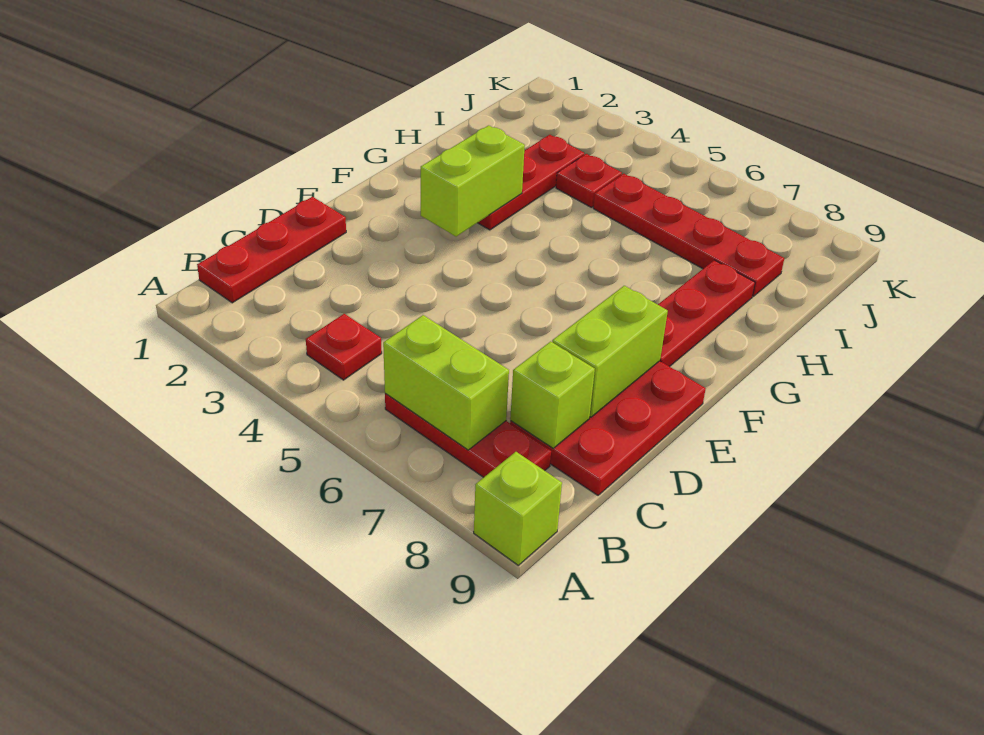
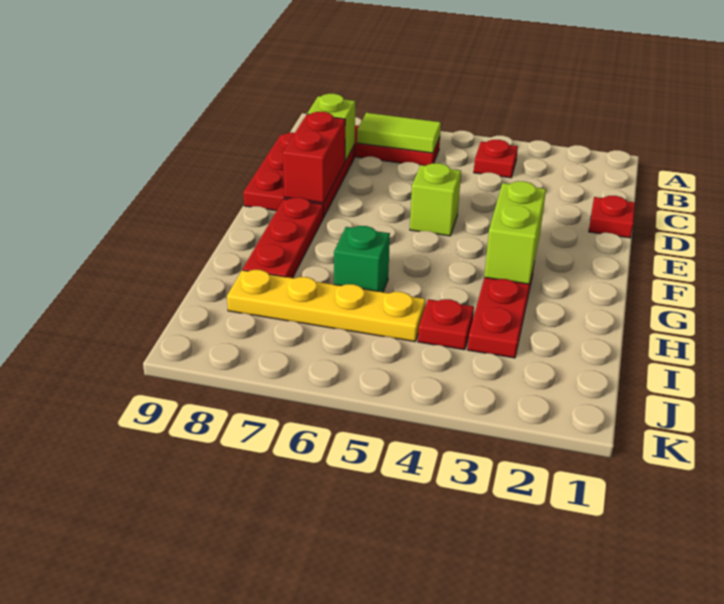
lime brick A9 level 1 -> lime brick E5 level 1
red plate B1:D1 level 1 -> red plate D1 level 1
lime brick B6:B7 level 2 -> lime tile B6:B7 level 2
lime brick D8:E8 level 2 -> red brick D8:E8 level 2
none -> green brick H6 level 1
red plate I5:I8 level 1 -> yellow plate I5:I8 level 1

